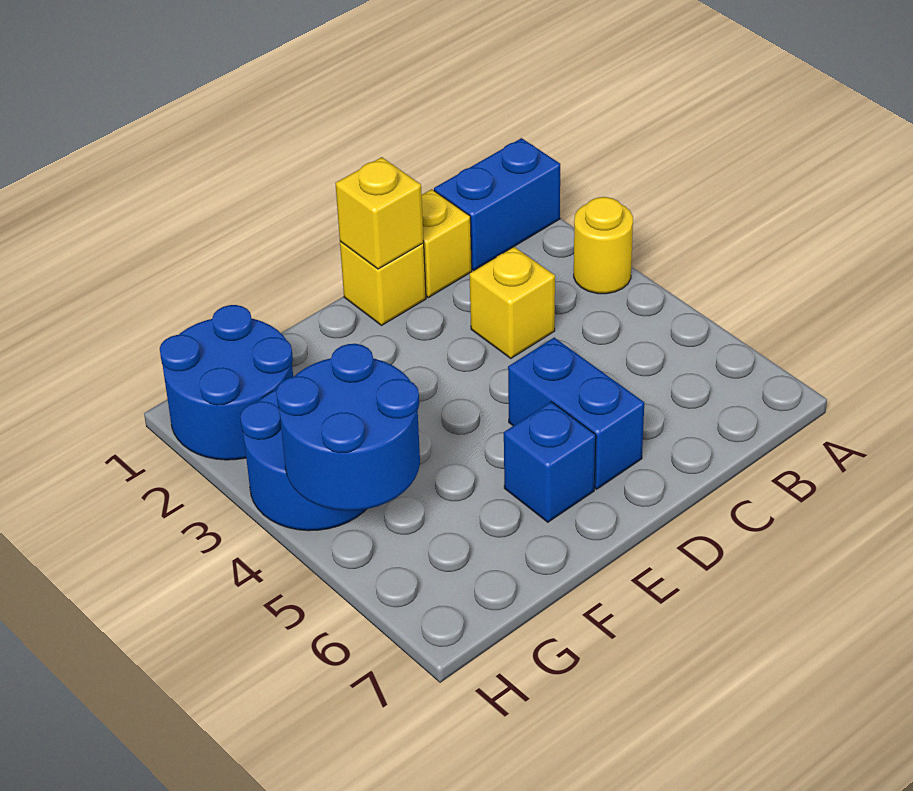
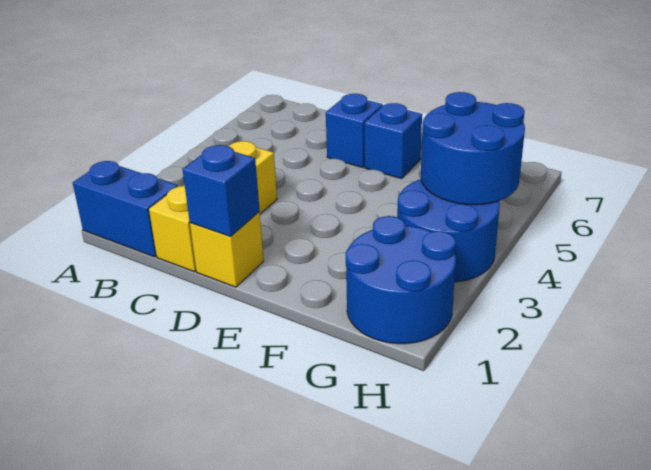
yellow round brick A3 level 1 -> none
yellow brick D1 level 2 -> blue brick D1 level 2
blue brick D5:D6 level 1 -> blue brick D6 level 1

